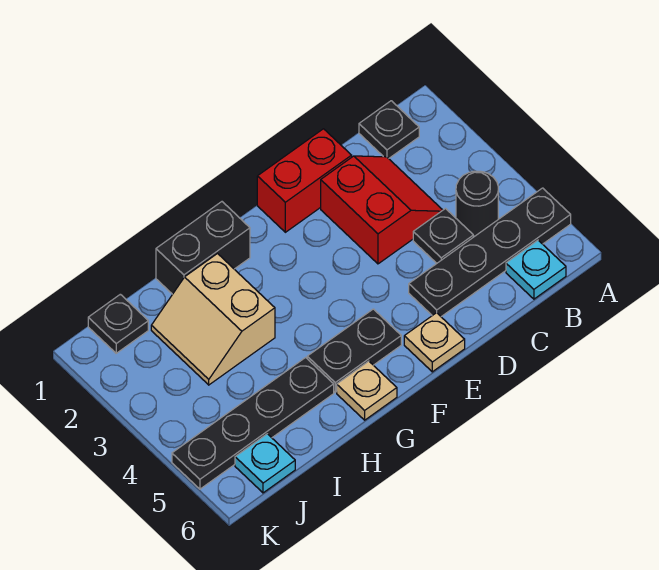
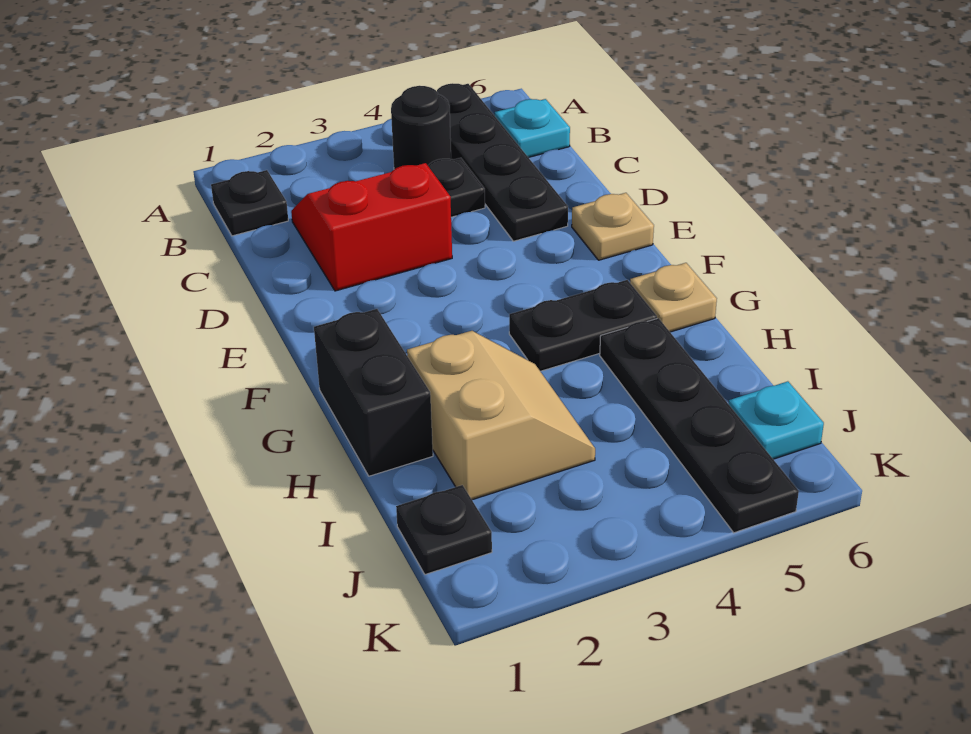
red brick D1:E1 level 1 -> none
black plate F5:G5 level 1 -> black plate G4:G5 level 1
tan slope H2:I3 level 1 top H -> tan slope H2:I3 level 1 top 2

